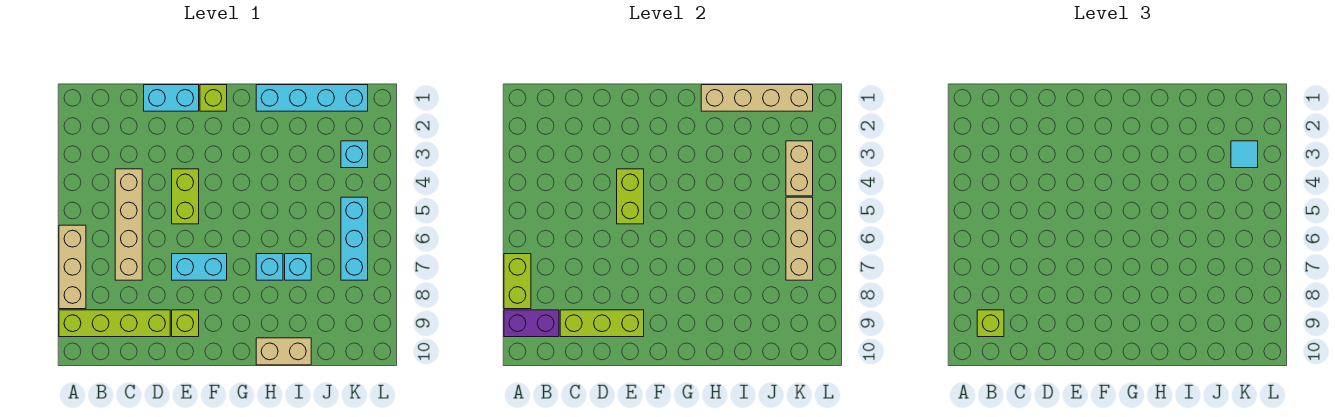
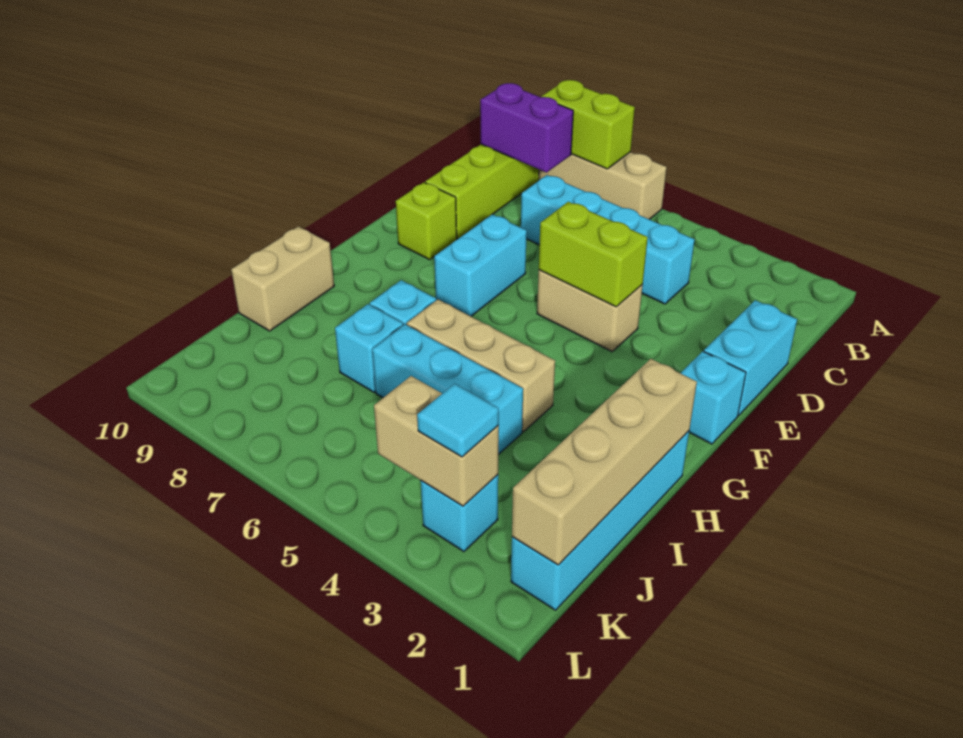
purple brick A9:B9 level 2 -> purple brick B8:B9 level 2
lime brick B9 level 3 -> none
tan brick C4:C7 level 1 -> cyan brick C4:C7 level 1
lime brick C9:E9 level 2 -> none
lime brick E4:E5 level 1 -> tan brick E4:E5 level 1
lime brick F1 level 1 -> cyan brick F1 level 1
cyan brick K5:K7 level 1 -> cyan brick I4:I6 level 1
tan brick K5:K7 level 2 -> tan brick H4:H6 level 1

